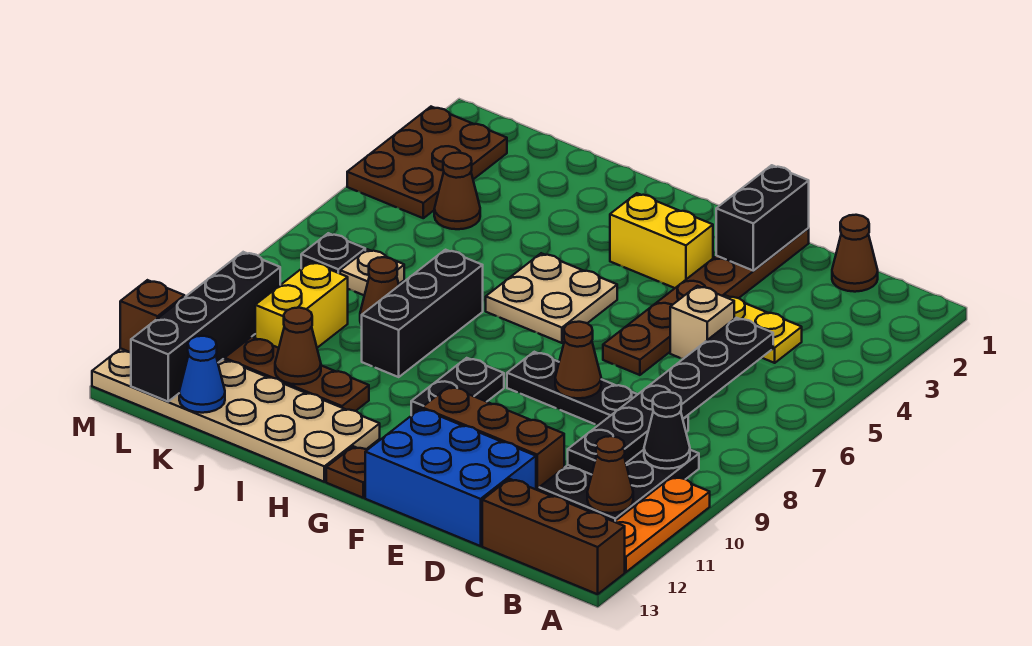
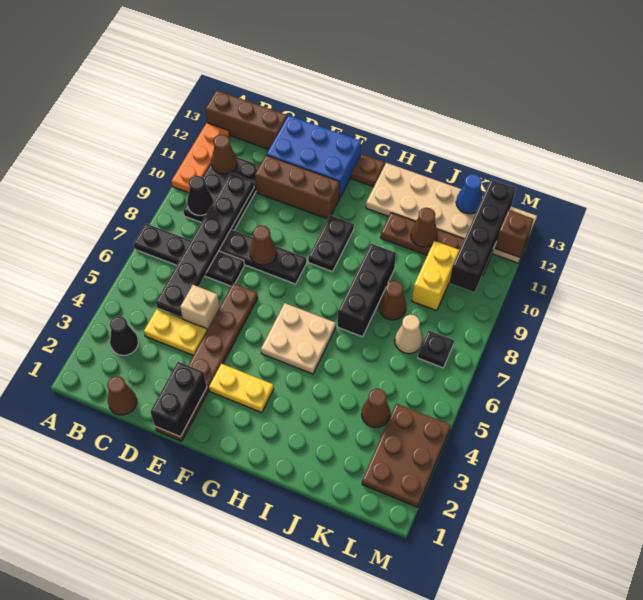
none -> black plate A7:D7 level 1
none -> black cone B3 level 1
yellow brick F3:G3 level 1 -> yellow plate F3:G3 level 1
tan plate K7 level 1 -> tan cone K7 level 1

